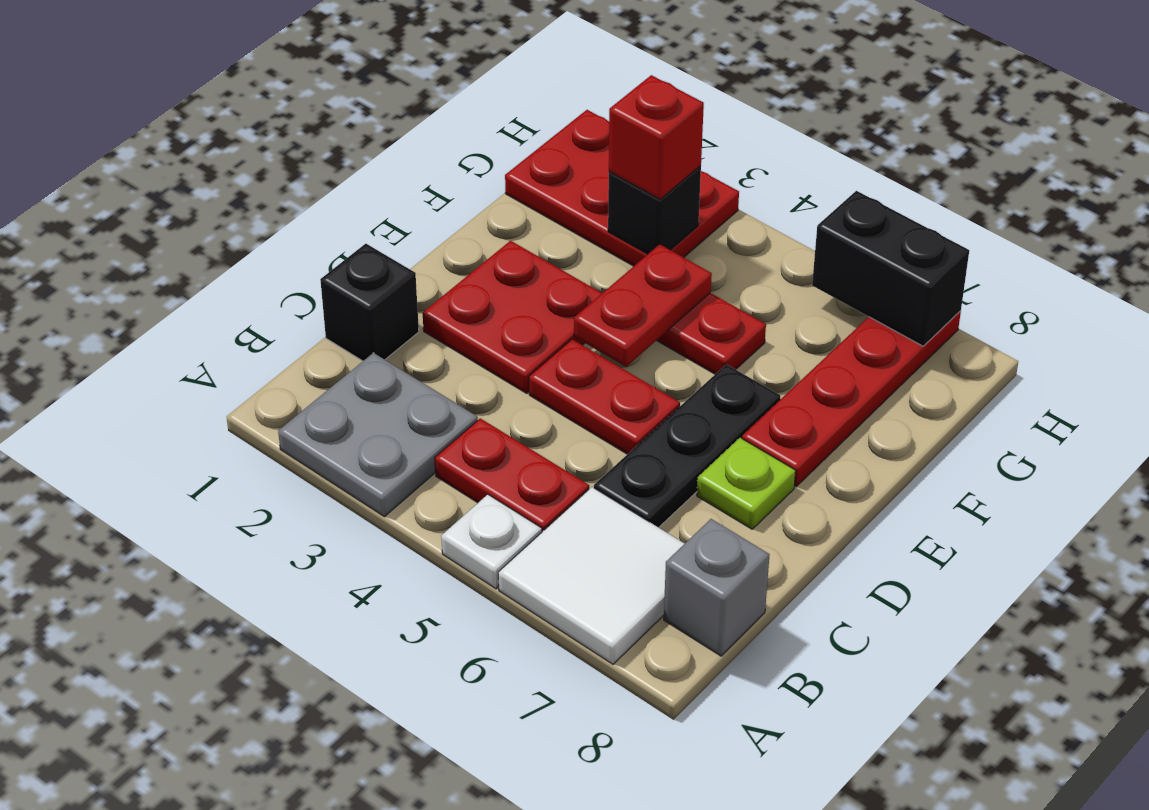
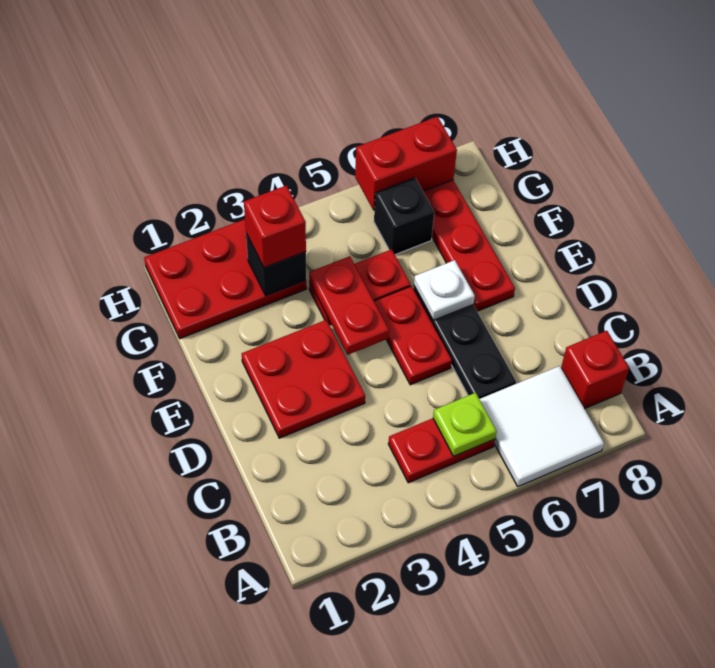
grey plate A2:B3 level 1 -> none
white plate A5 level 1 -> white plate E6 level 2
grey brick B8 level 1 -> red brick B8 level 1
black brick C1 level 1 -> black brick G6 level 1
red plate D4:D5 level 1 -> red plate D5:E5 level 1
lime plate D7 level 1 -> lime plate B5 level 2
black brick H6:H7 level 2 -> red brick H6:H7 level 2

